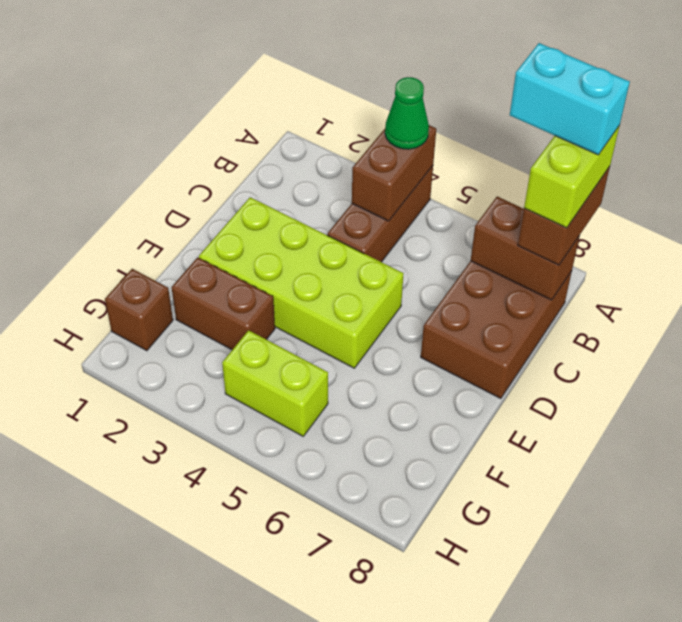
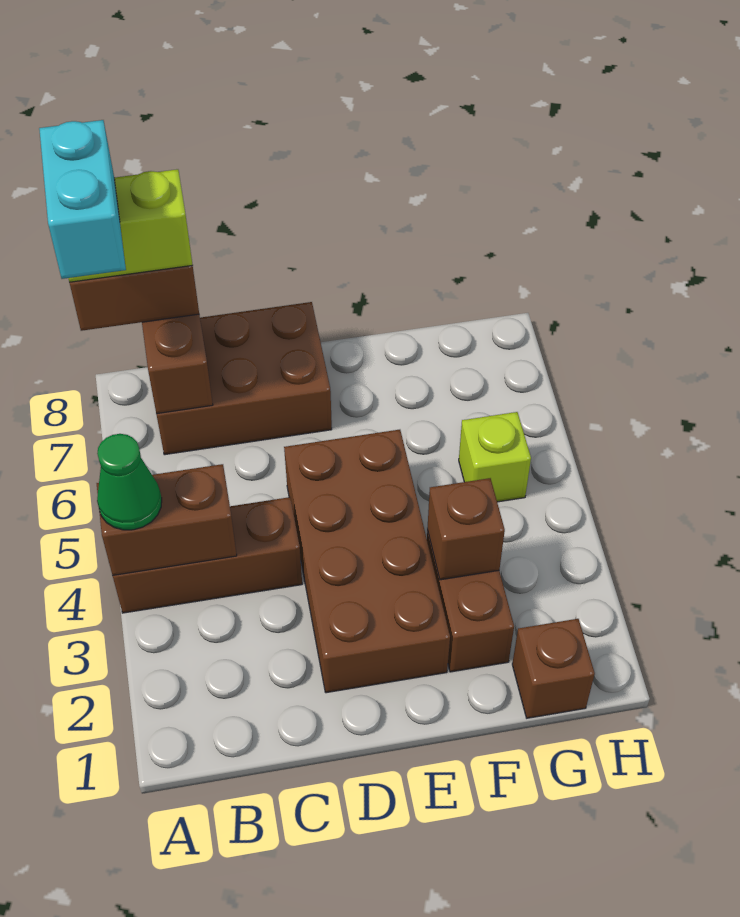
lime brick D2:E5 level 1 -> brown brick D2:E5 level 1
none -> brown brick F3 level 2
lime brick G4:G5 level 1 -> lime brick G5 level 1

